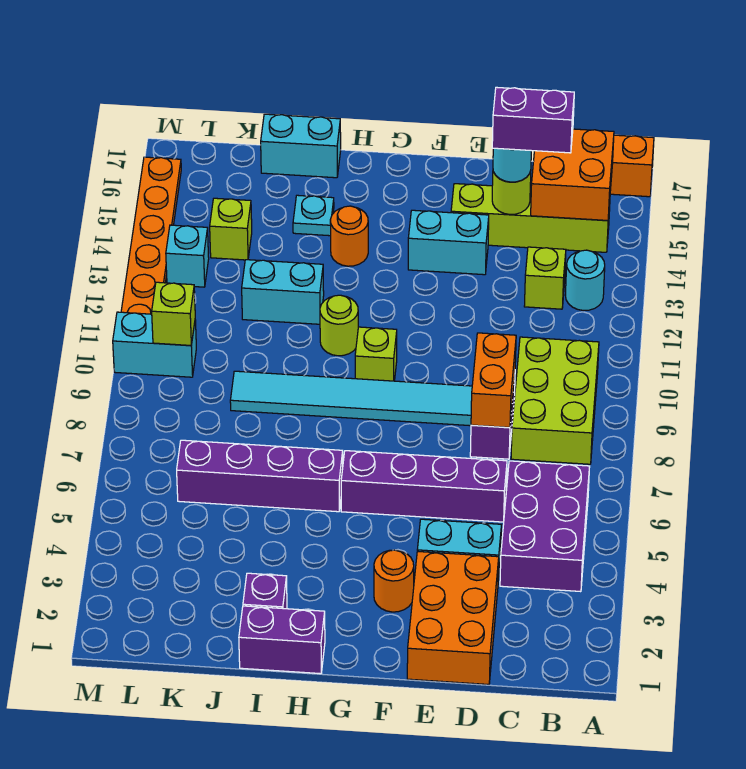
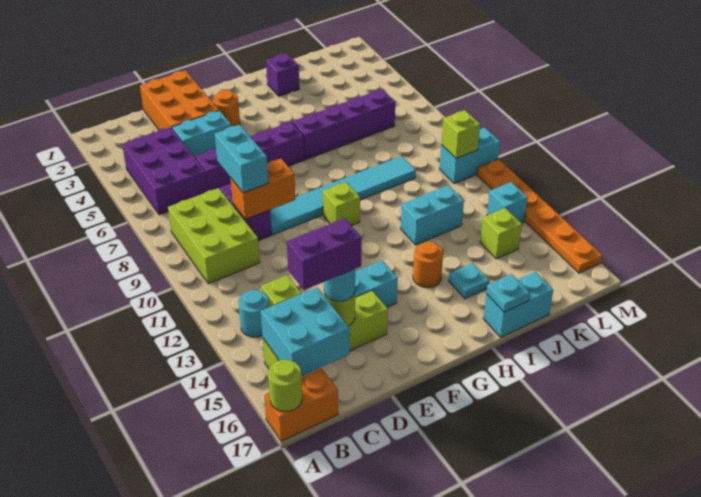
orange brick B15:C16 level 2 -> cyan brick B15:C16 level 2
orange brick D8:D9 level 2 -> orange brick D9:E9 level 2
none -> cyan brick D8:D9 level 3
purple brick H1:I1 level 1 -> none
lime round brick H11 level 1 -> lime round brick A17 level 2
none -> cyan plate I17 level 2

